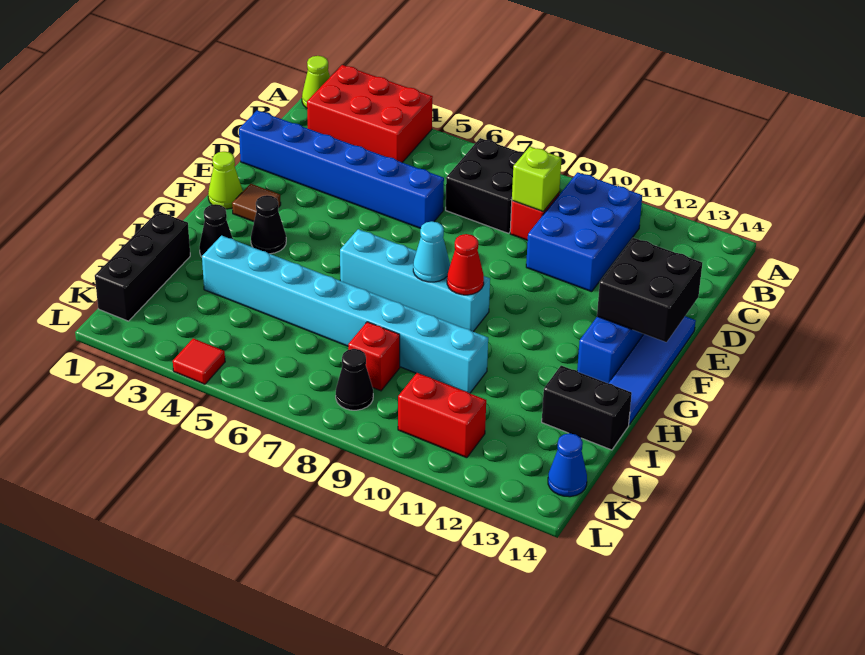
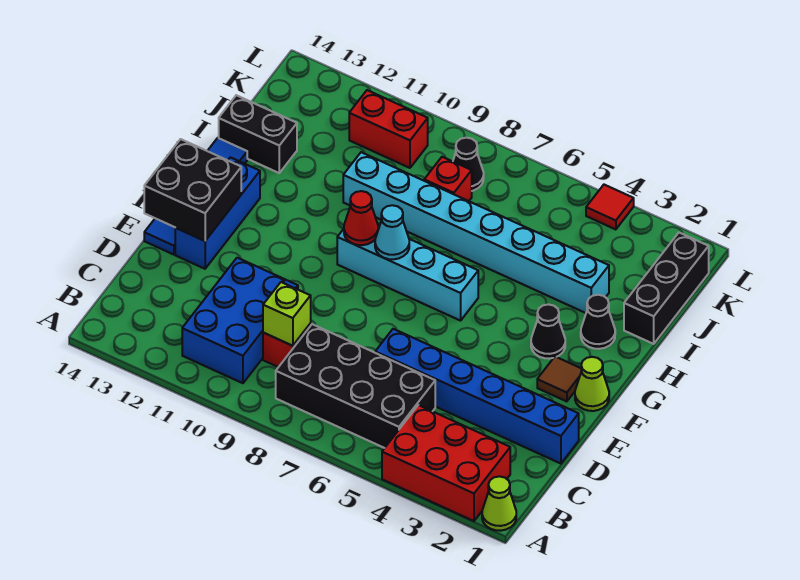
black brick B7:C8 level 1 -> black brick B5:C8 level 1
blue cone K14 level 1 -> none

